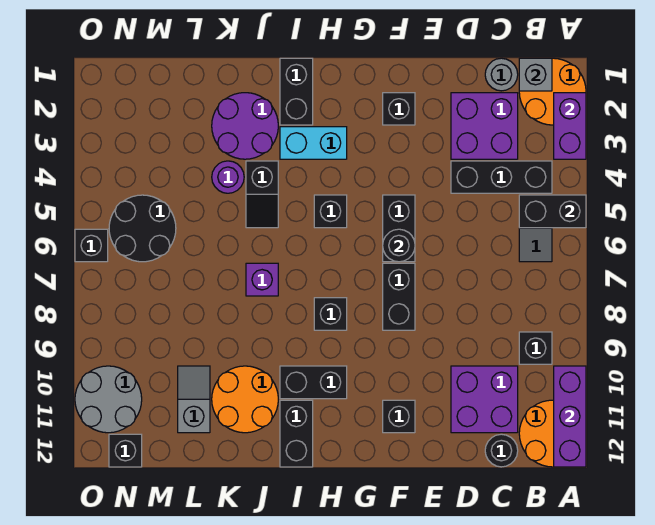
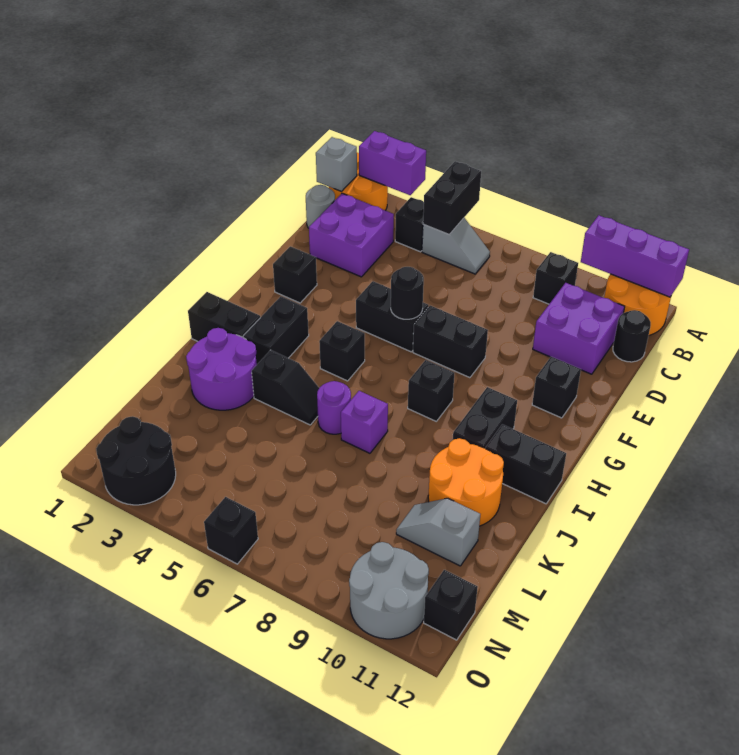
black brick B4:D4 level 1 -> black brick B4 level 1
cyan brick H3:I3 level 1 -> black brick H3:I3 level 1
purple round brick K4 level 1 -> purple round brick J6 level 1
black round brick M5:N6 level 1 -> black round brick N2:O3 level 1

